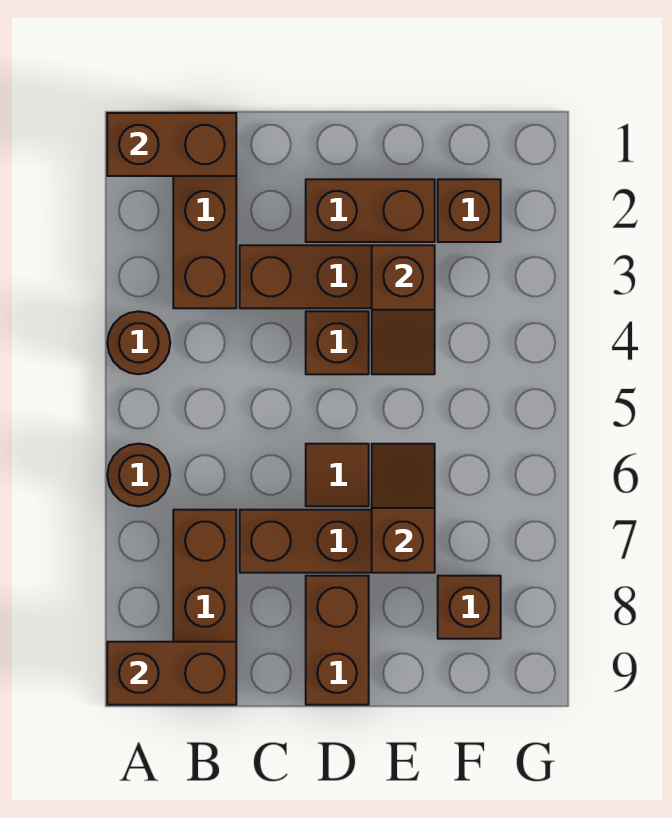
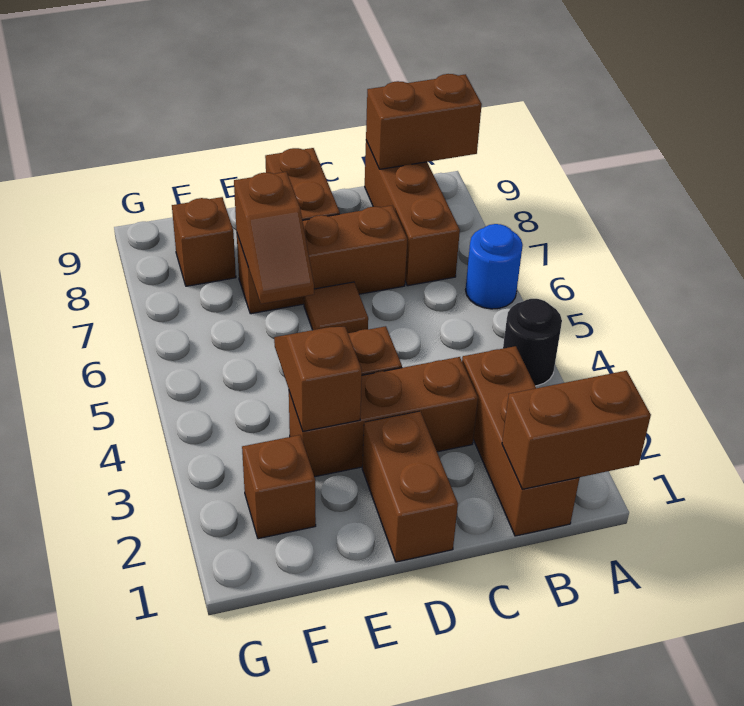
brown round brick A4 level 1 -> black round brick A4 level 1
brown round brick A6 level 1 -> blue round brick A6 level 1
brown brick D2:E2 level 1 -> brown brick D1:D2 level 1

